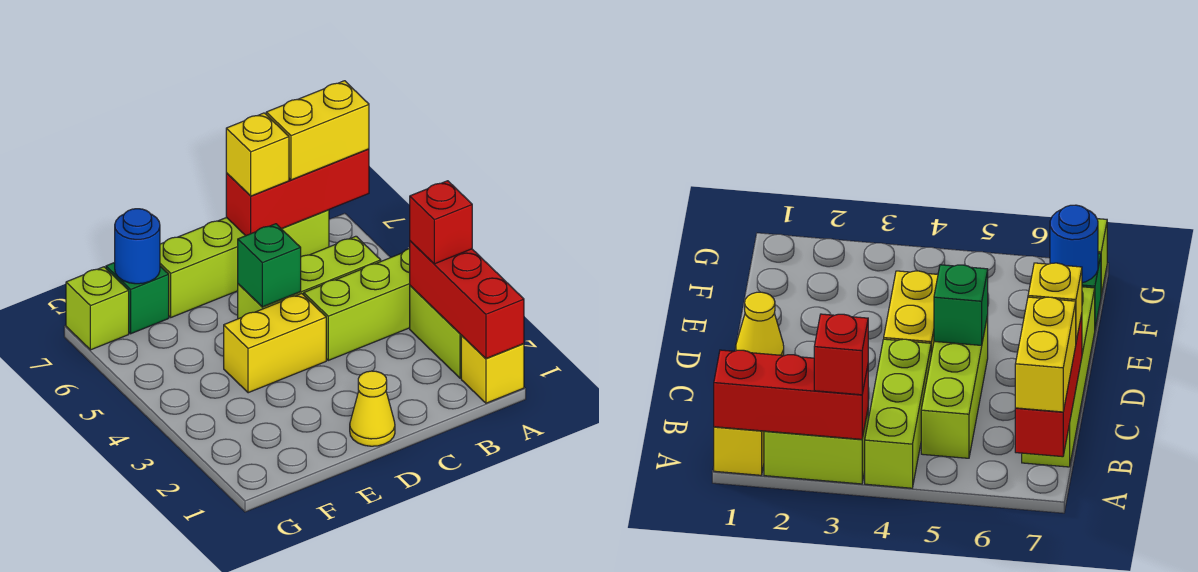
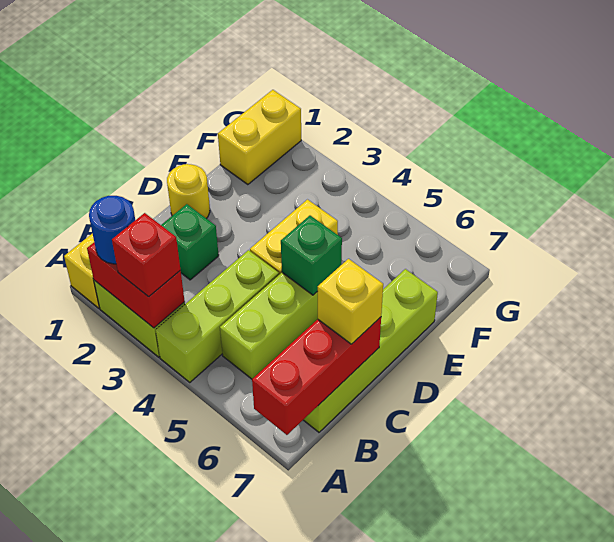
red brick A1:A3 level 2 -> red brick A2:A3 level 2
yellow brick A7:B7 level 3 -> yellow brick F1:G1 level 1
yellow cone D1 level 1 -> yellow round brick D1 level 1
green brick F7 level 1 -> green brick C2 level 1
blue round brick F7 level 2 -> blue round brick A2 level 3
lime brick G7 level 1 -> none

